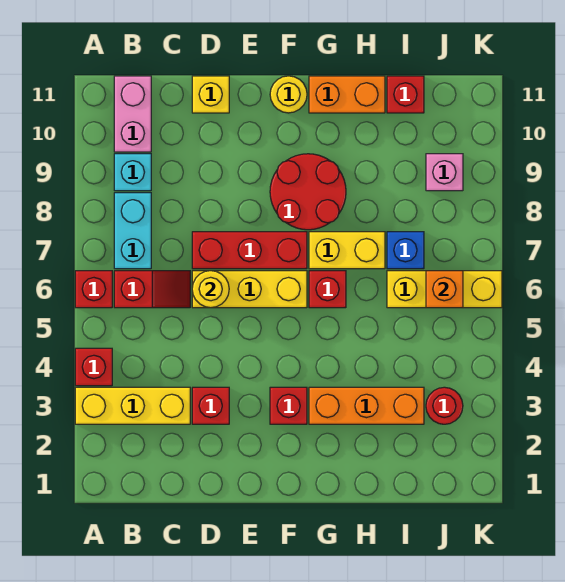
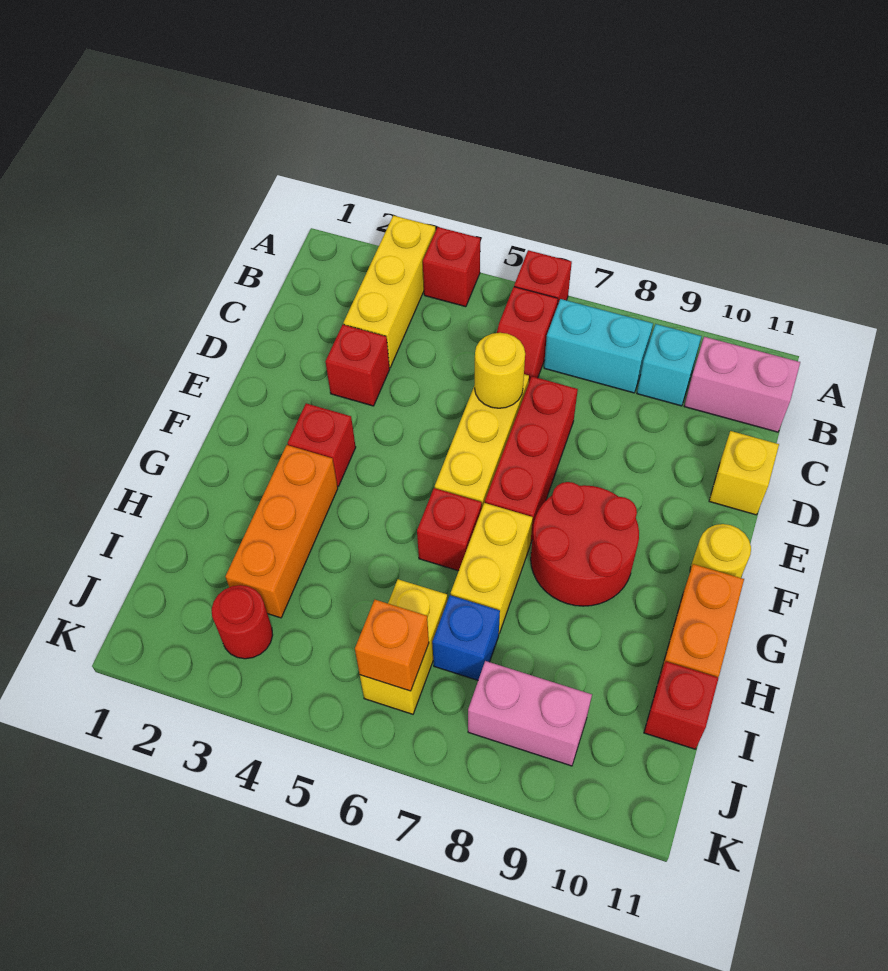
yellow brick I6:K6 level 1 -> yellow brick I6:J6 level 1
pink brick J9 level 1 -> pink brick J8:J9 level 1

